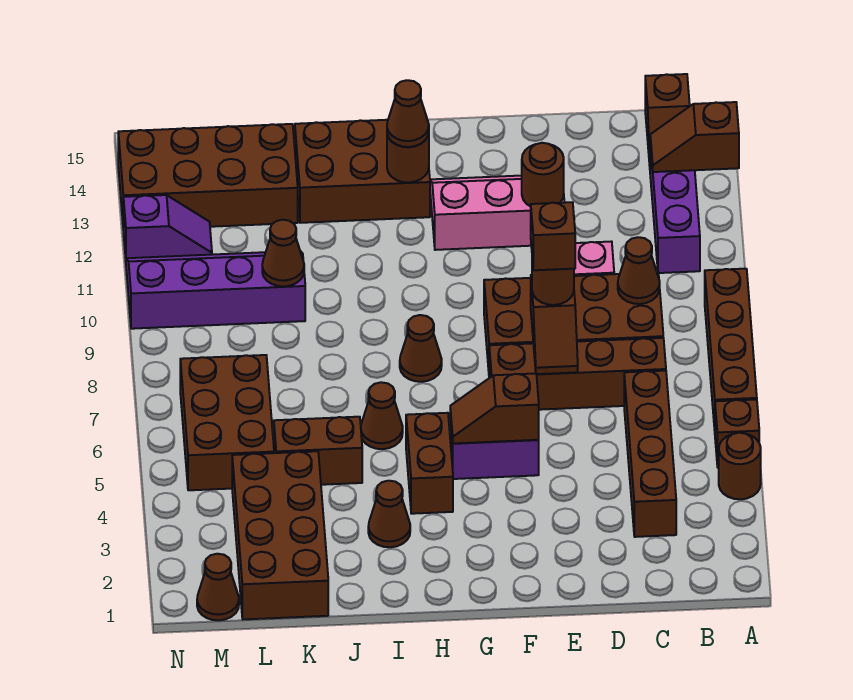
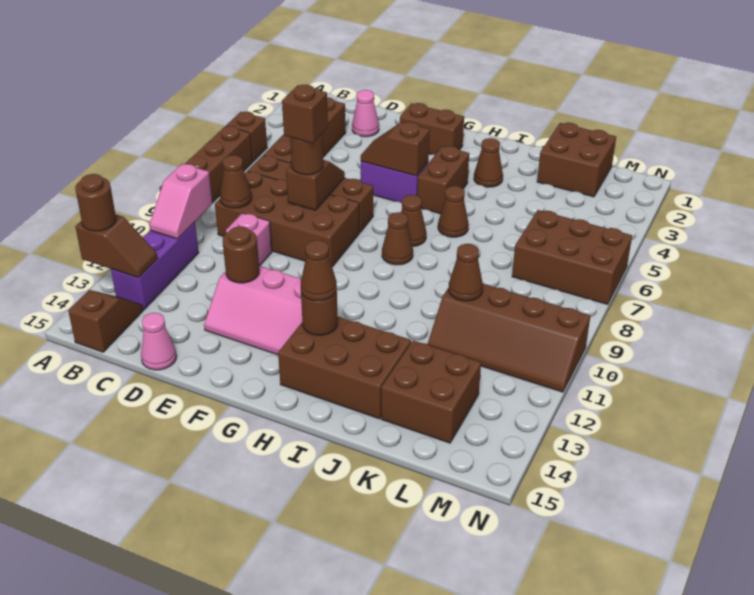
brown round brick A4 level 1 -> brown round brick A13 level 3
none -> pink slope B10:B11 level 2 top 10
none -> pink cone D2 level 1
none -> pink cone D15 level 1
brown slope F5:G5 level 2 top F -> brown slope F5:G5 level 2 top G
brown brick J5:K5 level 1 -> brown brick F2:G2 level 1
brown brick K1:L4 level 1 -> brown brick K1:L2 level 1
purple slope K10:N11 level 1 top 10 -> brown slope K10:N11 level 1 top 10
brown brick K13:N14 level 1 -> brown brick K13:L14 level 1
brown brick L5:M7 level 1 -> brown brick L6:N7 level 1
brown cone M1 level 1 -> brown cone H7 level 1
purple slope M12:N12 level 1 top N -> none

